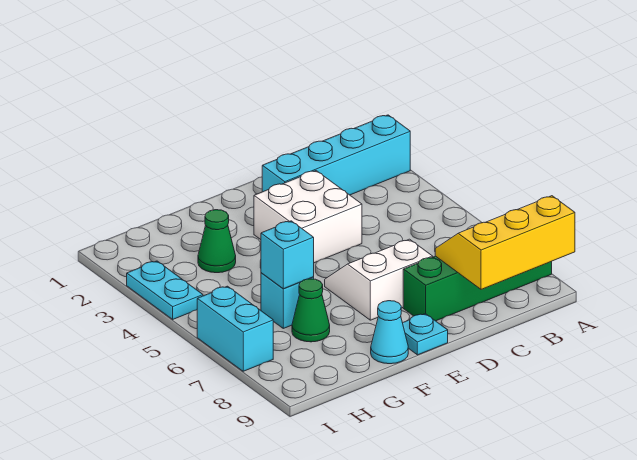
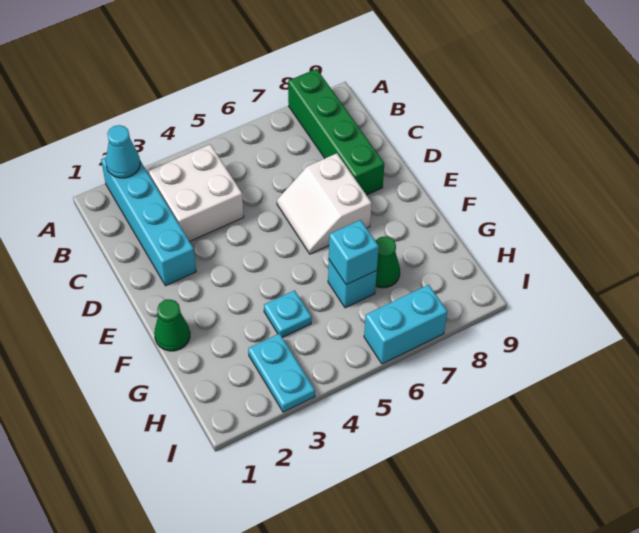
yellow slope A8:C9 level 2 top 9 -> none
white brick D3:E4 level 1 -> white brick B3:C4 level 1
cyan plate E9 level 1 -> cyan plate G4 level 1
cyan cone F9 level 1 -> cyan cone A2 level 2
green cone G3 level 1 -> green cone F1 level 1
cyan plate I3:I4 level 1 -> cyan plate H3:I3 level 1

